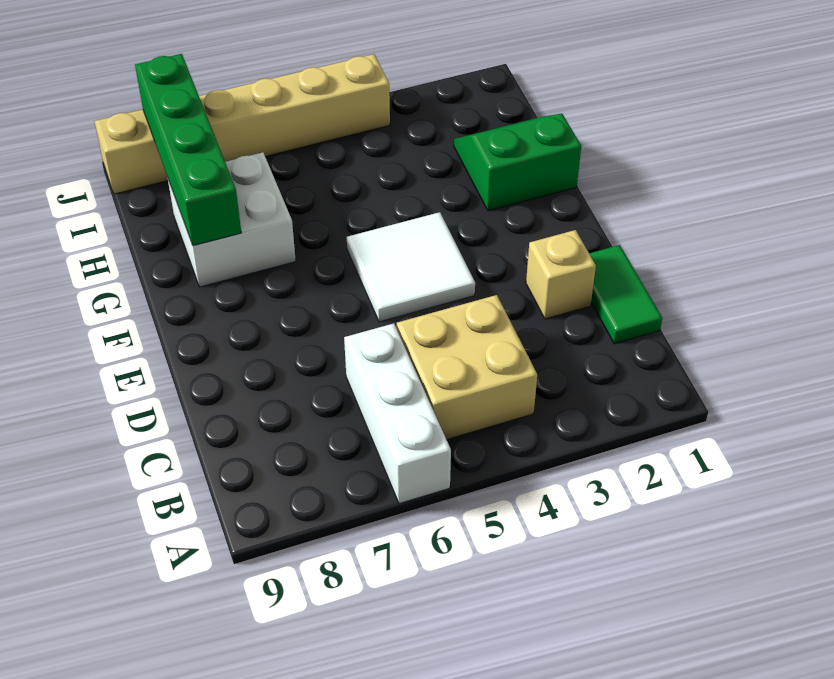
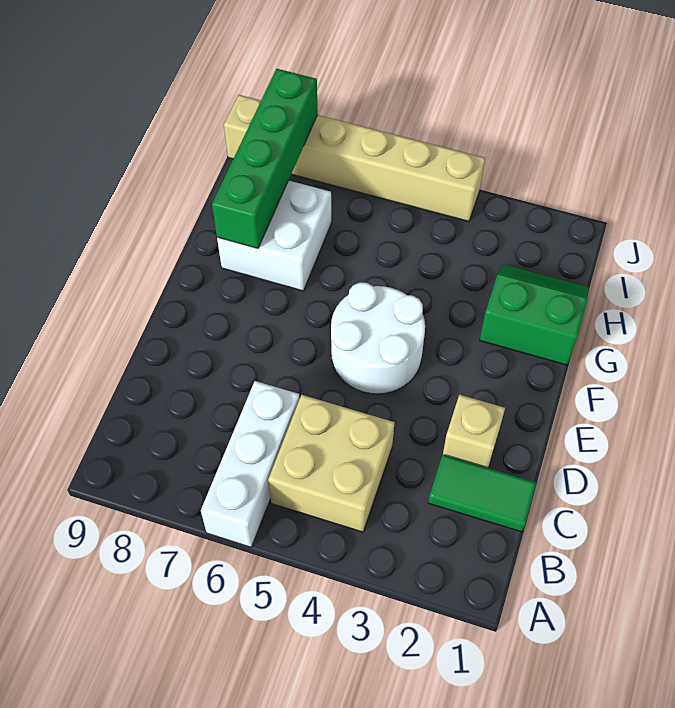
green tile C1:D1 level 1 -> green tile C1:C2 level 1
white tile E4:F5 level 1 -> white round brick E4:F5 level 1

